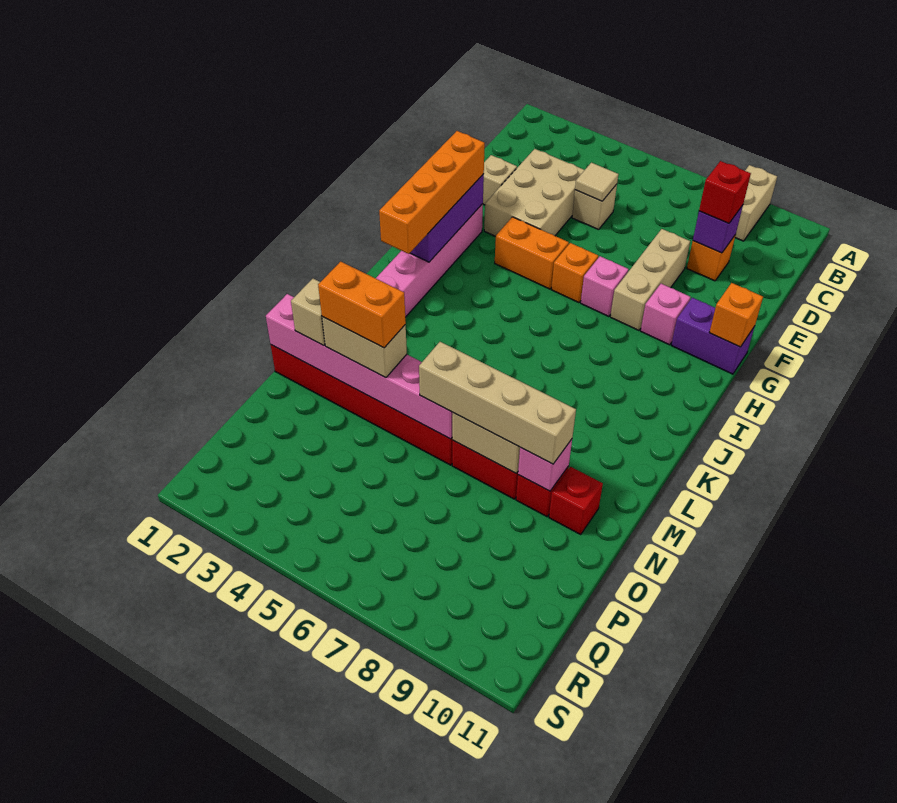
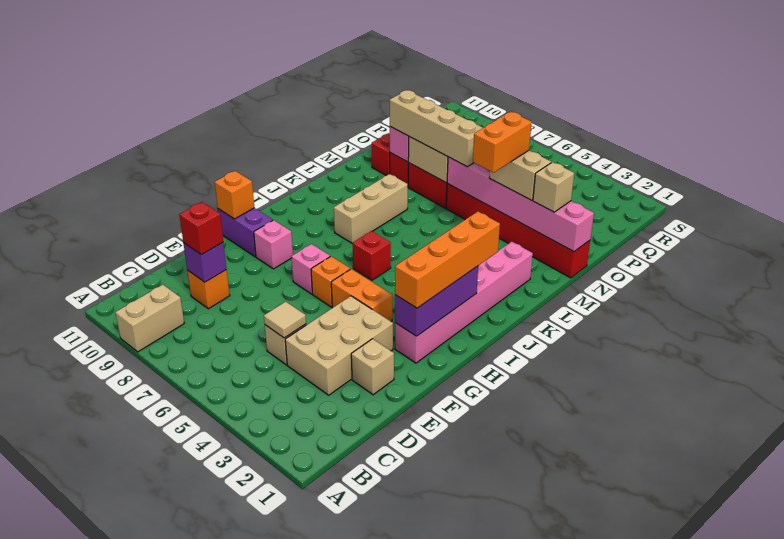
tan brick E8:G8 level 1 -> tan brick J8:L8 level 1
none -> red brick I6 level 1
orange brick N3:N4 level 4 -> orange brick M4:N4 level 4

